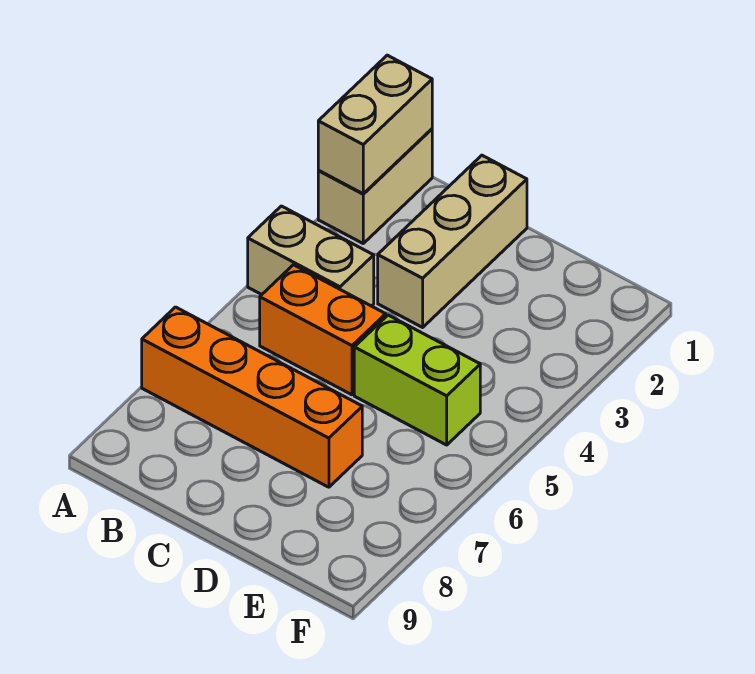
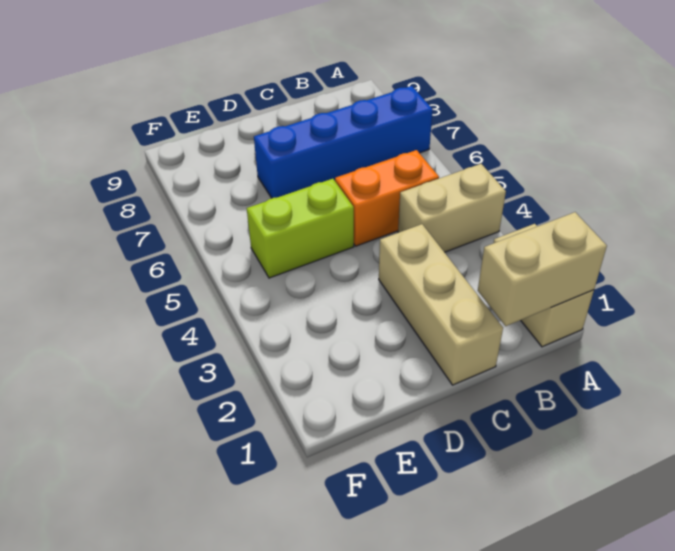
tan brick A1:A2 level 2 -> tan brick A1:B1 level 2
orange brick A7:D7 level 1 -> blue brick A7:D7 level 1

